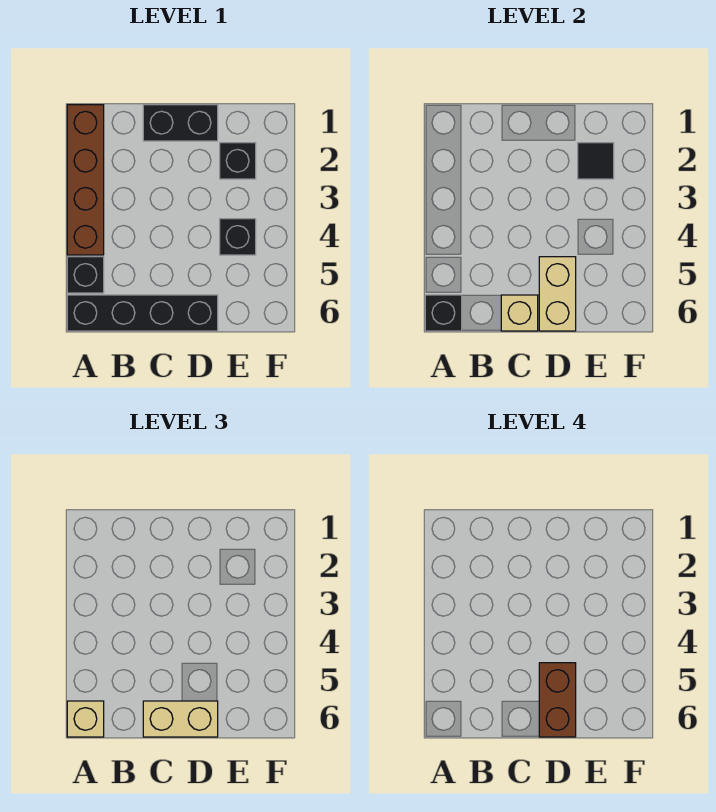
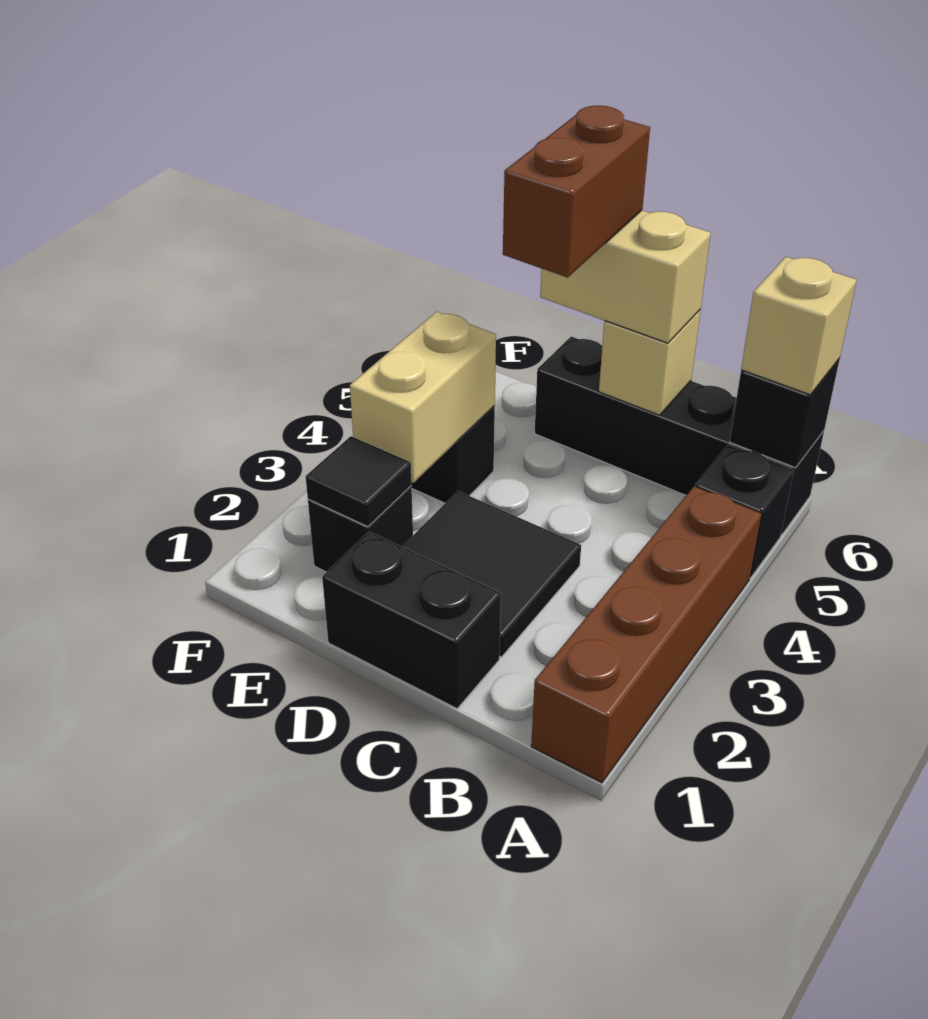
none -> black tile C2:D3 level 1
tan brick D5:D6 level 2 -> tan brick E3:E4 level 2

